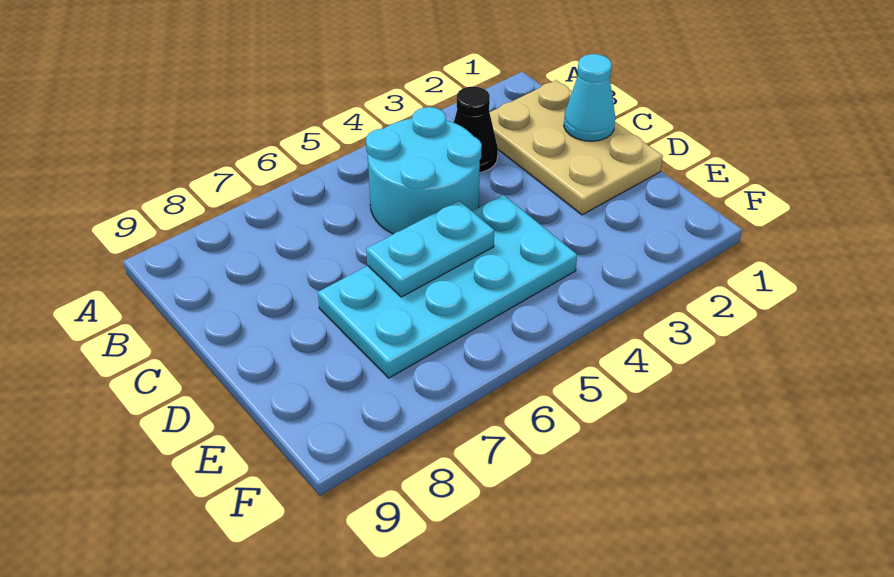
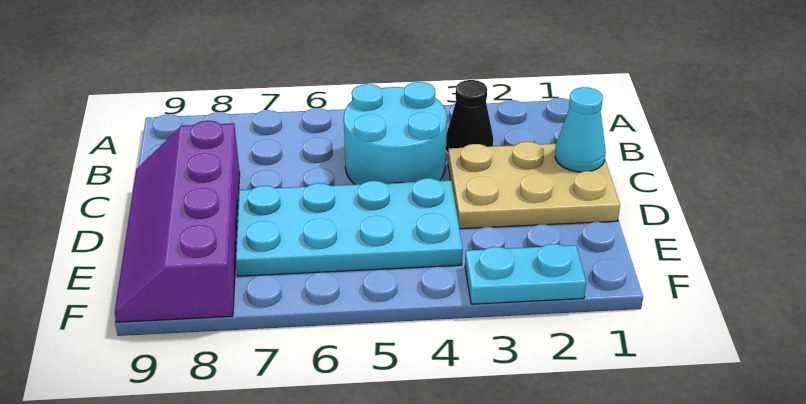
tan plate B1:D2 level 1 -> tan plate C1:D3 level 1
none -> purple slope C8:F9 level 1 top 8
cyan plate D5:D6 level 2 -> cyan plate F2:F3 level 1

